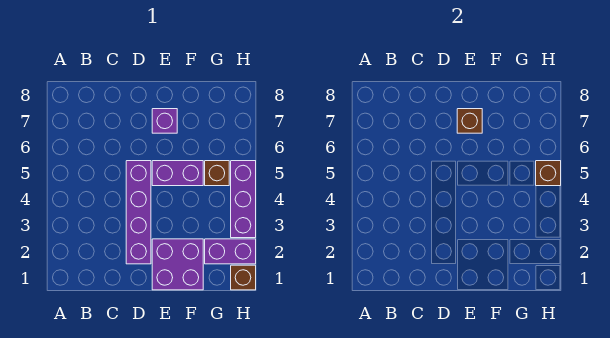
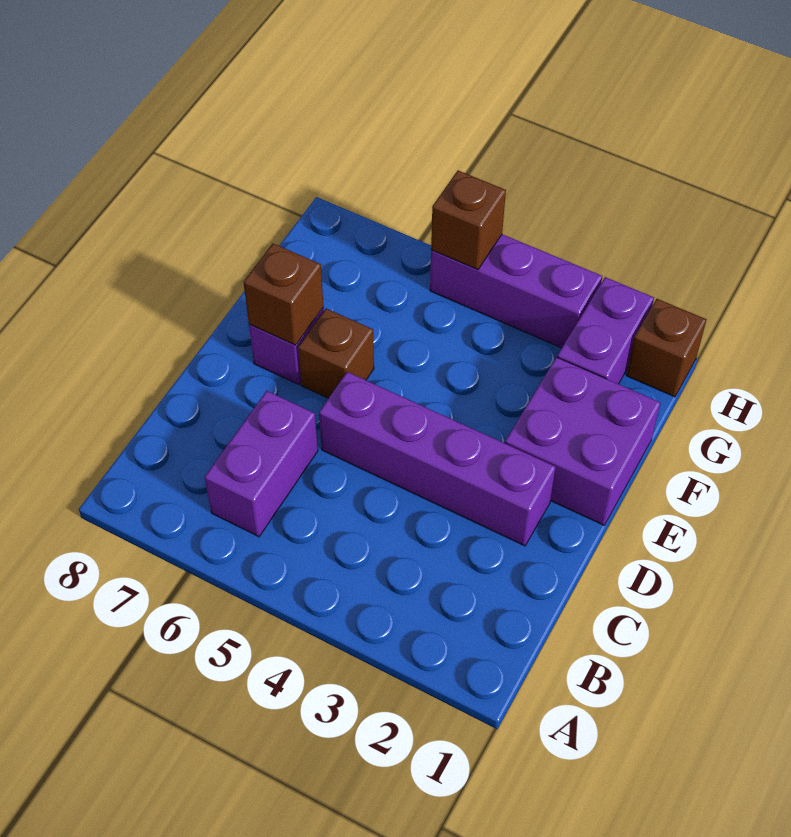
purple brick E5:F5 level 1 -> purple brick B6:C6 level 1
brown brick G5 level 1 -> brown brick E6 level 1

